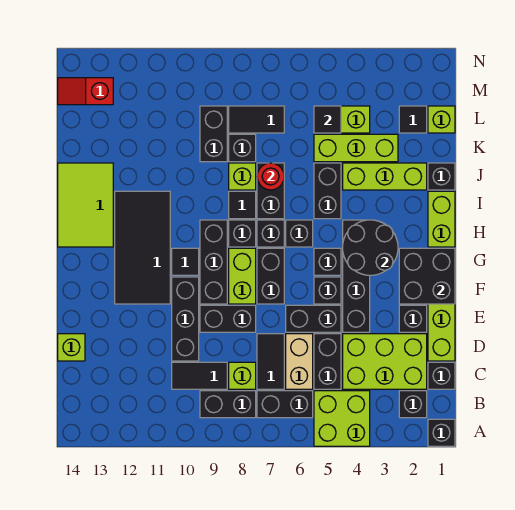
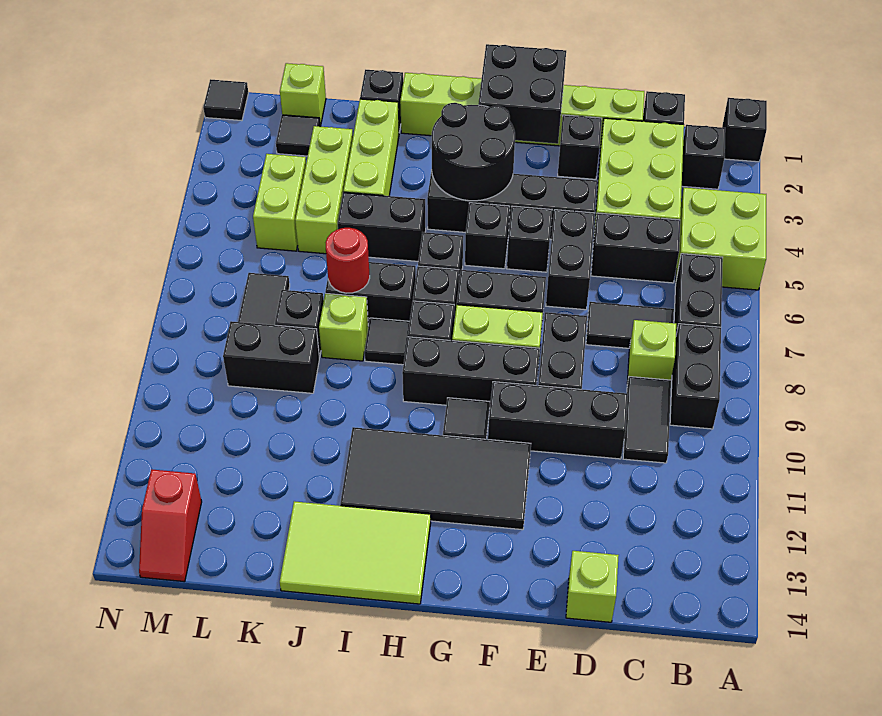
tan brick C6:D6 level 1 -> none
black tile L5 level 2 -> black tile N1 level 1

